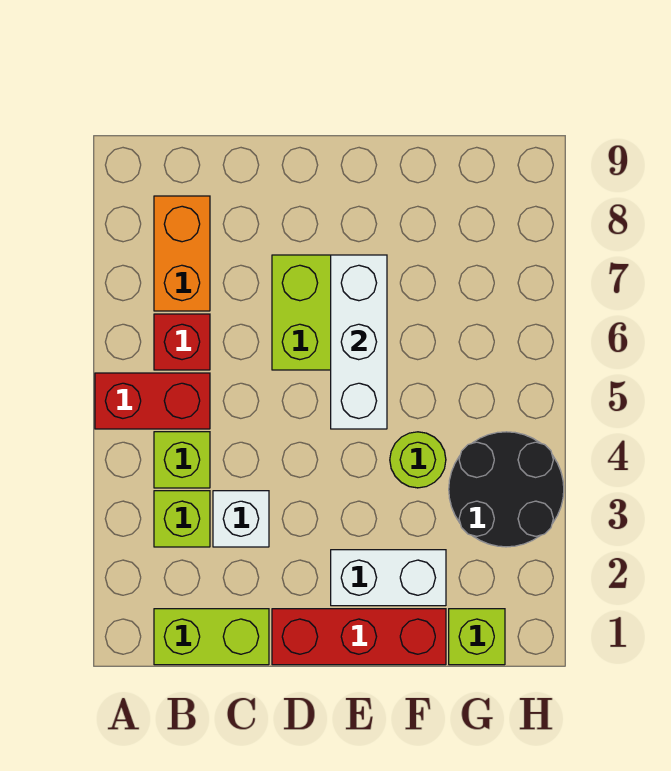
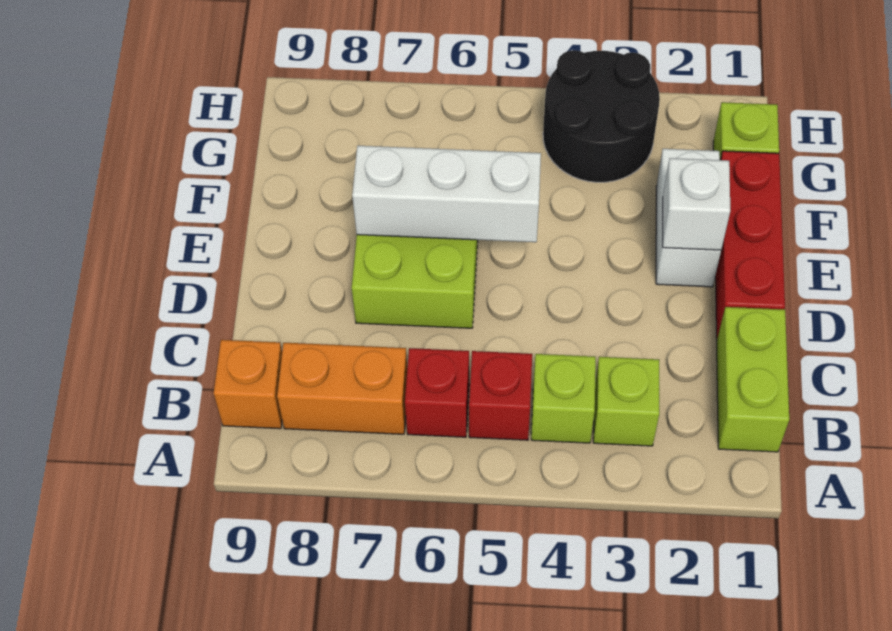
red brick A5:B5 level 1 -> red brick B5 level 1
none -> orange brick B9 level 1
white brick C3 level 1 -> white brick E2 level 2
lime round brick F4 level 1 -> none

